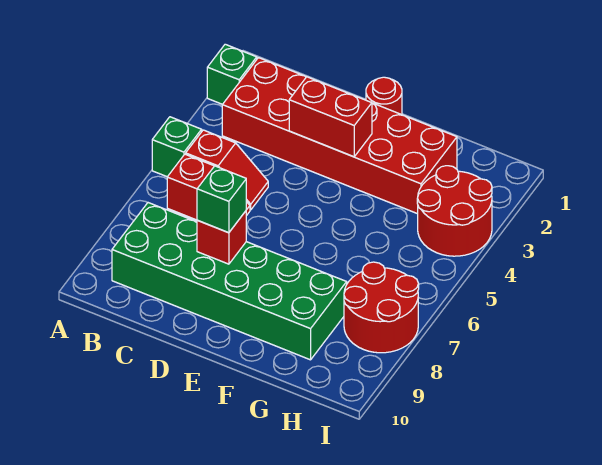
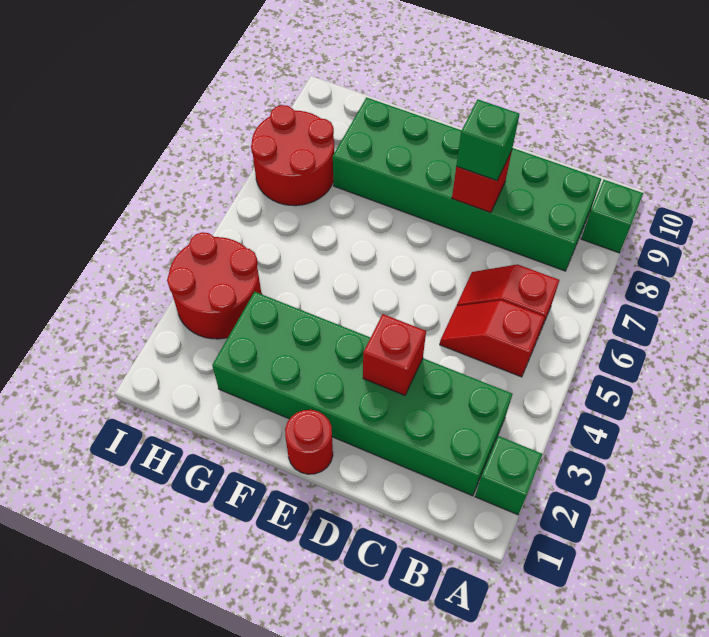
green brick A5 level 1 -> green brick A9 level 1
red brick B2:G3 level 1 -> green brick B2:G3 level 1
red brick D3:E3 level 2 -> red brick D3 level 2

